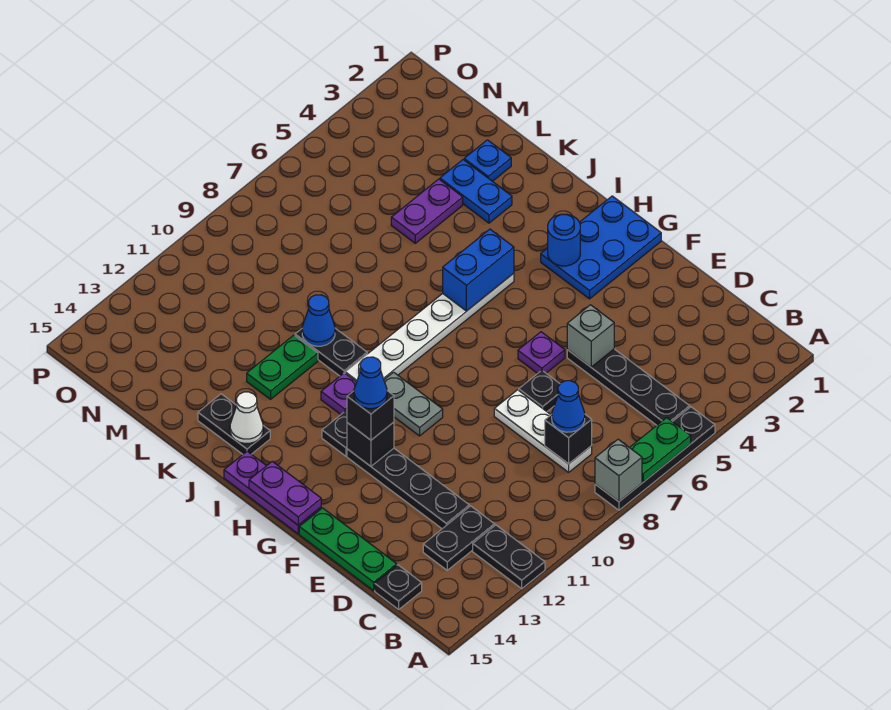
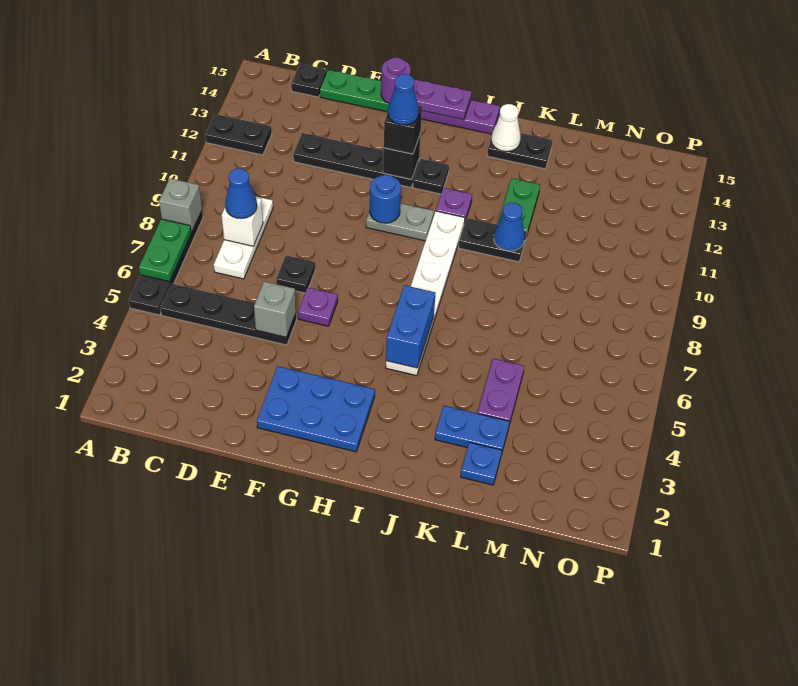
white plate C8:E8 level 1 -> white plate C7:C9 level 1
black brick C8 level 2 -> white brick C8 level 2
black plate C12:C13 level 1 -> none
none -> purple round brick F15 level 2
blue plate G1:H3 level 1 -> blue plate F2:H3 level 1
blue round brick H3 level 2 -> blue round brick G10 level 2

